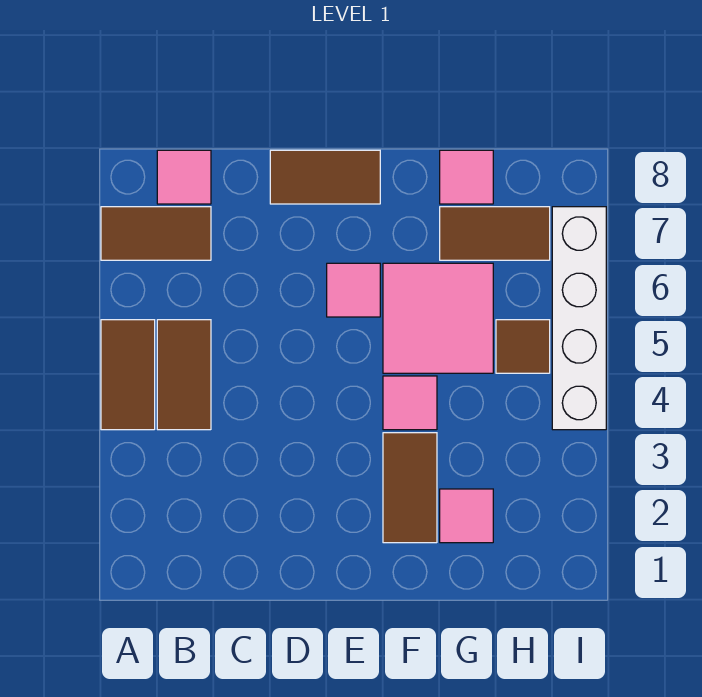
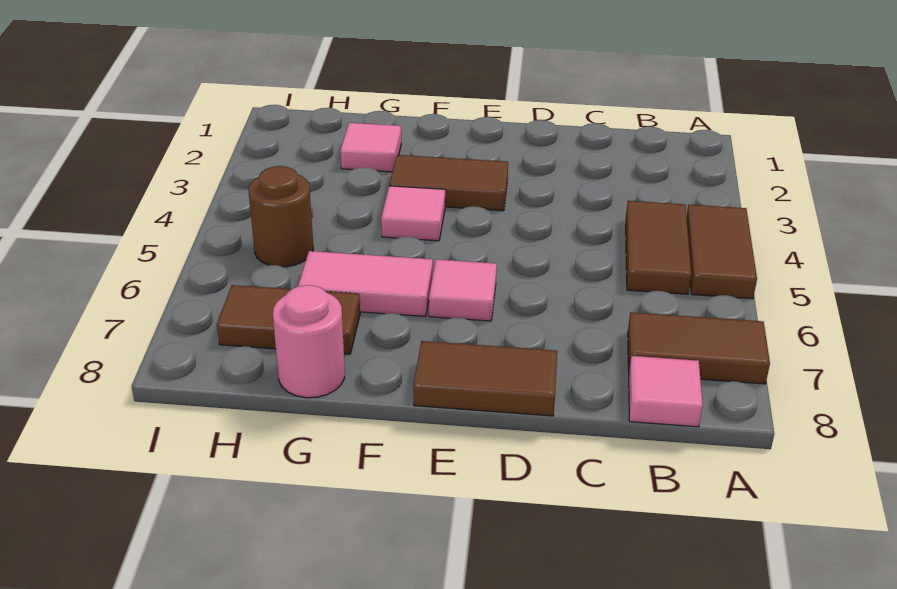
brown tile F2:F3 level 1 -> brown tile E3:F3 level 1
pink tile F5:G6 level 1 -> pink tile F6:G6 level 1
pink tile G8 level 1 -> pink round brick G8 level 1
brown tile H5 level 1 -> brown round brick H5 level 1
white brick I4:I7 level 1 -> none

